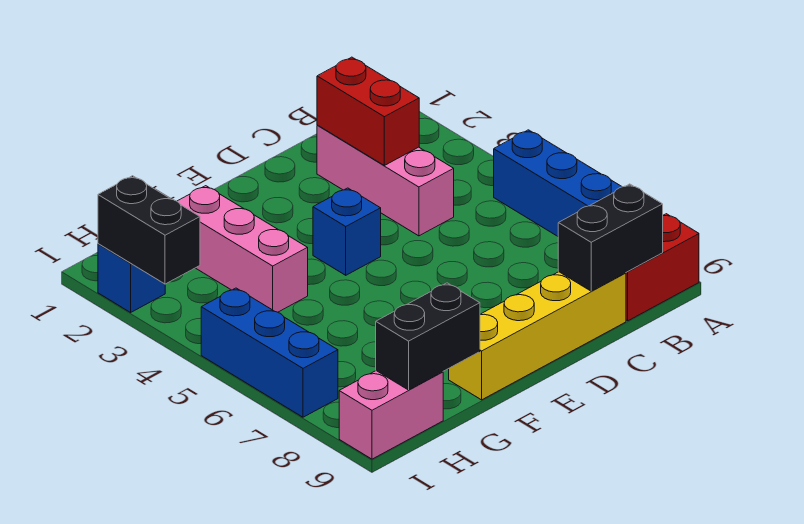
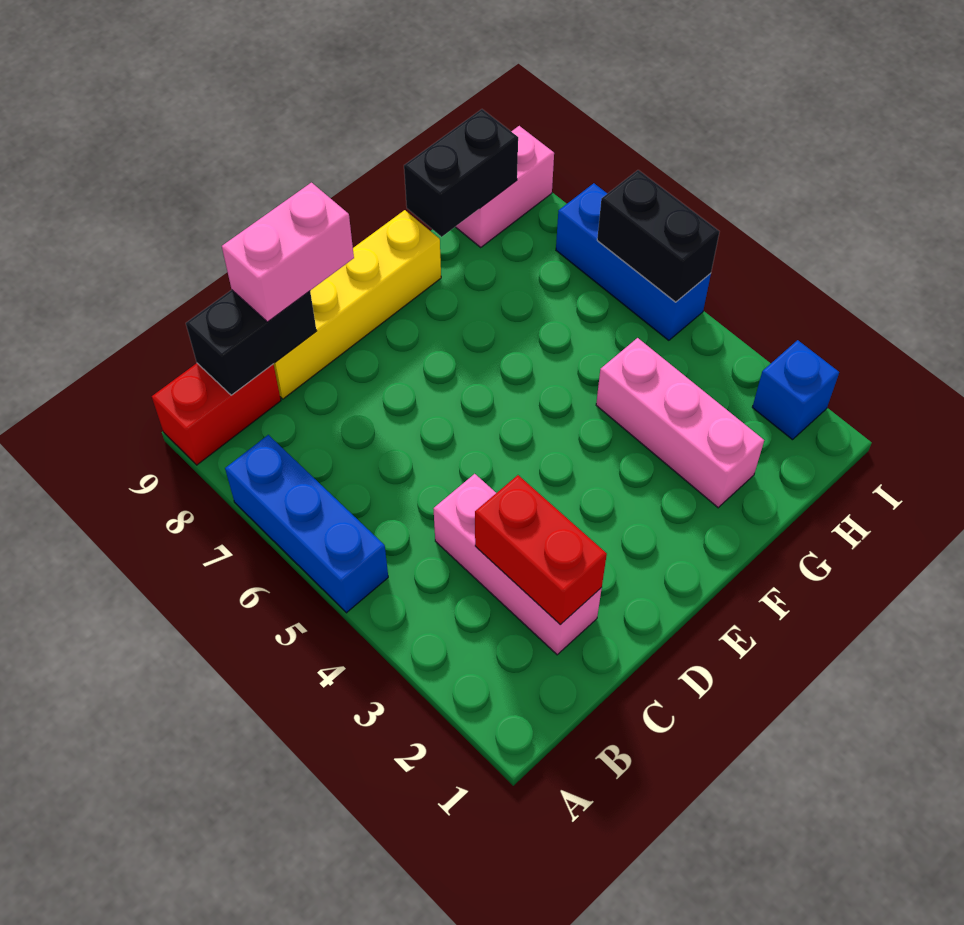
none -> pink brick C9:D9 level 3
blue brick E4 level 1 -> none
black brick I2:I3 level 2 -> black brick I5:I6 level 2

